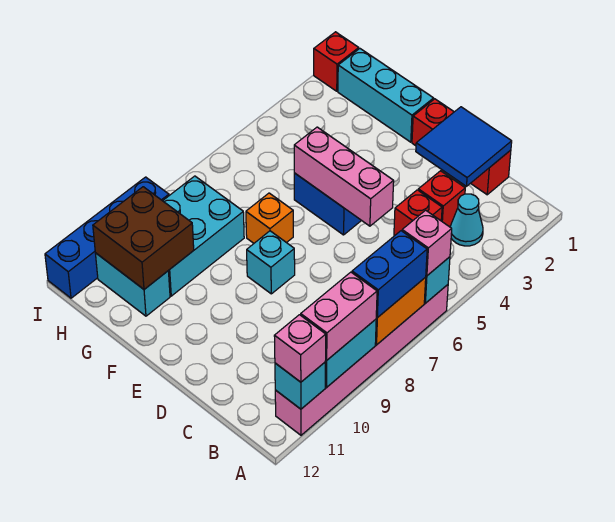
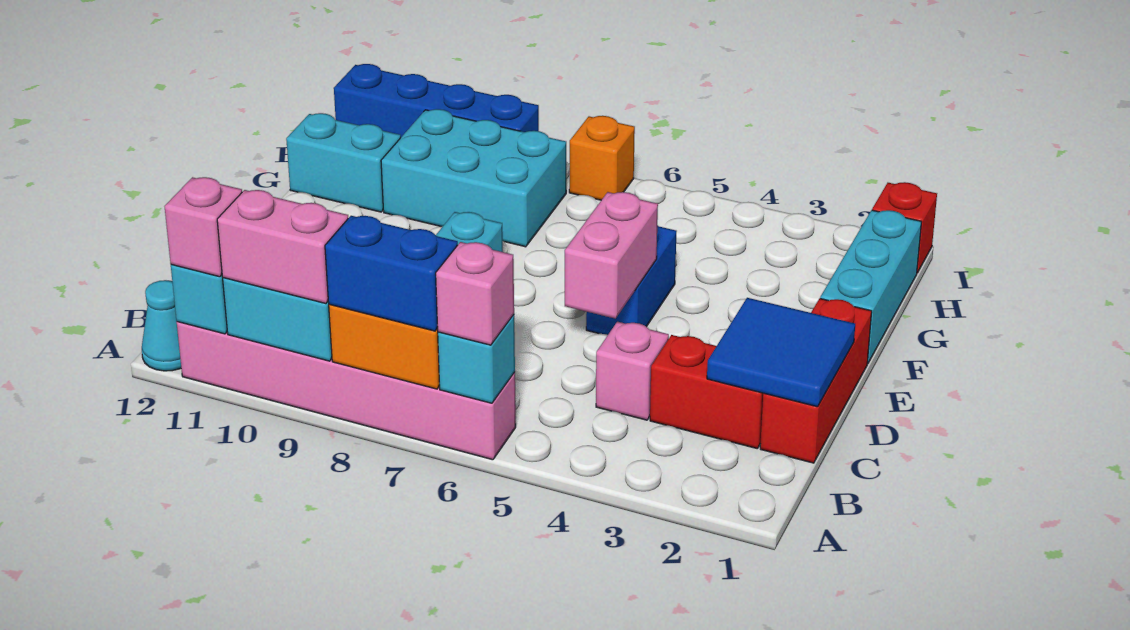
cyan cone B3 level 1 -> cyan cone A12 level 1
red brick C3 level 1 -> red brick C2:C3 level 1
red brick C4 level 1 -> pink brick C4 level 1
pink brick D5:F5 level 2 -> pink brick D5:E5 level 2
orange brick F7 level 1 -> orange brick I7 level 1
brown brick G10:H11 level 2 -> none
cyan brick G11:H11 level 1 -> cyan brick G11:G12 level 1

